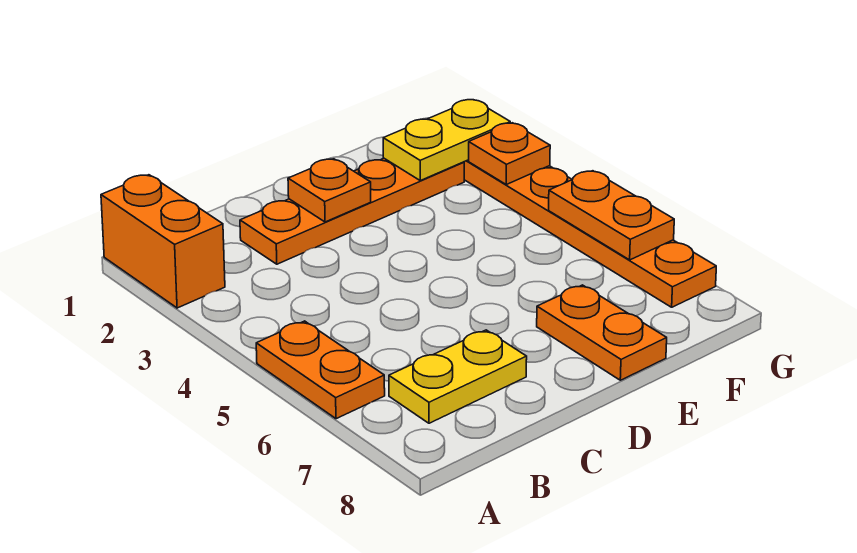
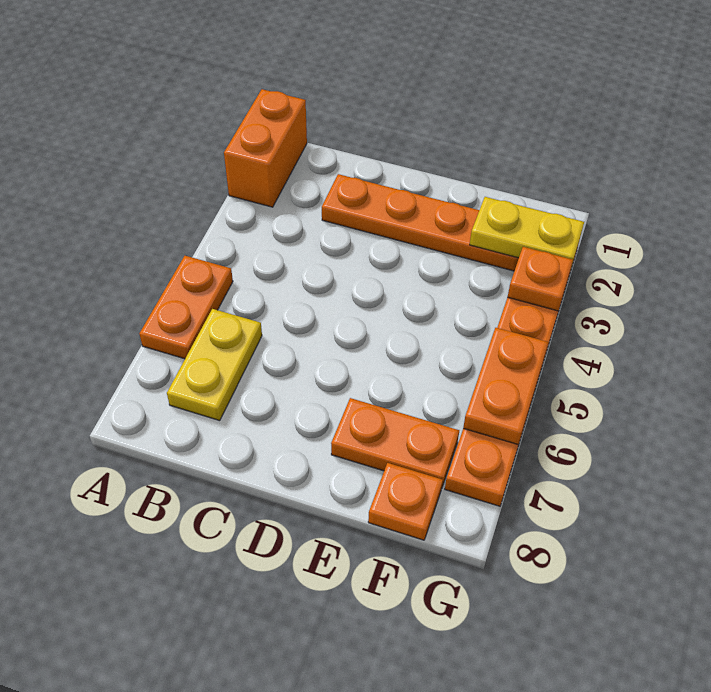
yellow plate B7:C7 level 1 -> yellow plate B6:B7 level 1
orange plate D2 level 2 -> orange plate F8 level 1
orange plate E7:E8 level 1 -> orange plate E7:F7 level 1

